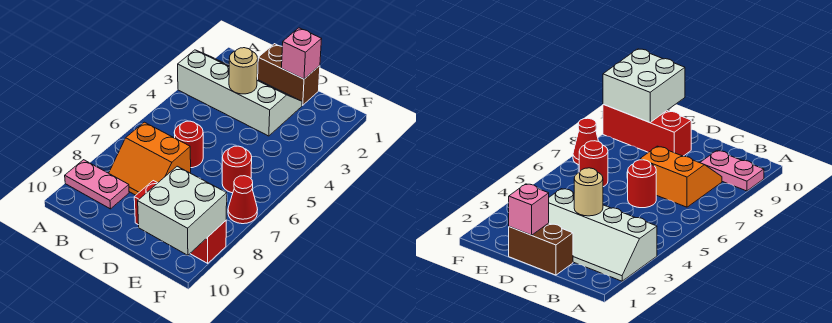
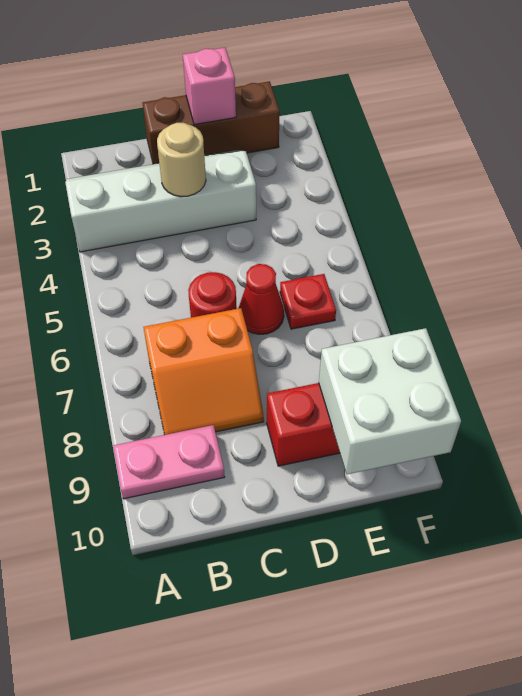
brown brick C1:D1 level 1 -> brown brick C1:E1 level 1
red round brick E6 level 1 -> red plate E6 level 1
red cone F7 level 1 -> red cone D6 level 1

